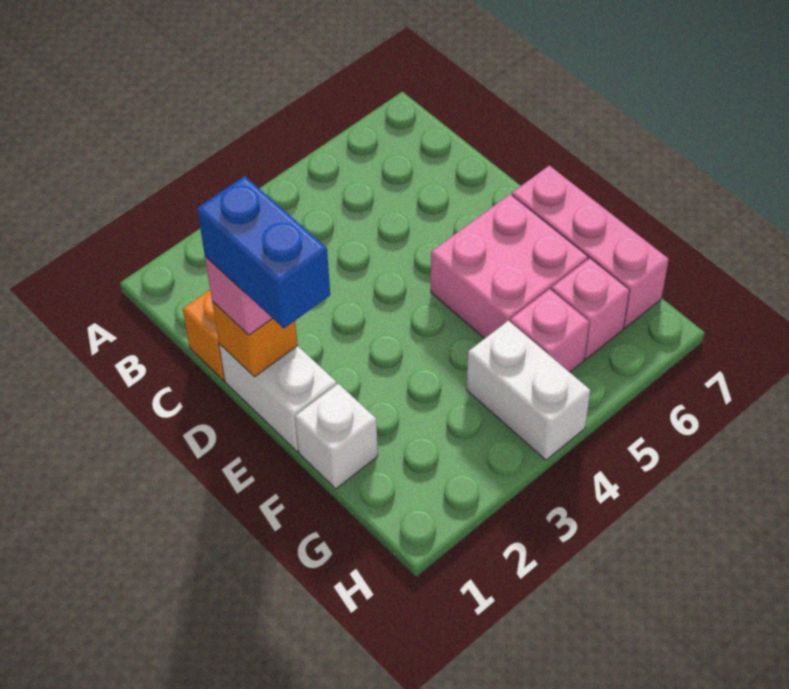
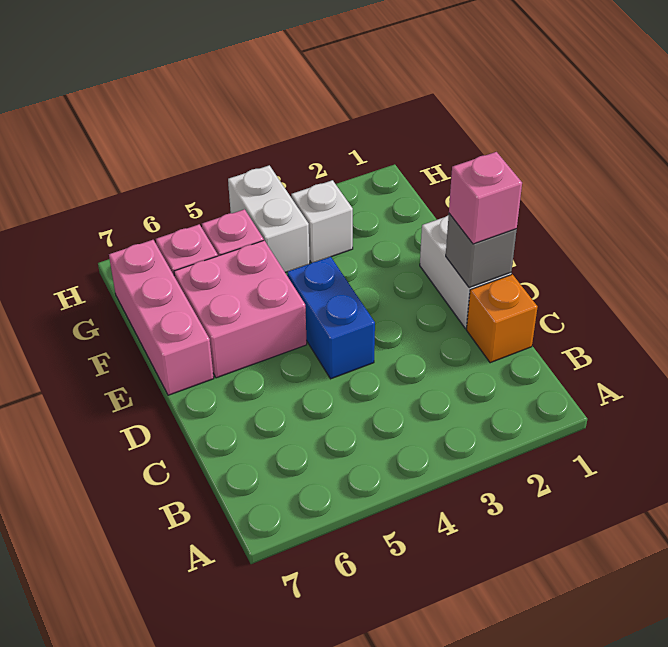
orange brick D1 level 2 -> grey brick D1 level 2
blue brick D1:E1 level 4 -> blue brick D4:E4 level 1
white brick F1 level 1 -> white brick G3 level 1

